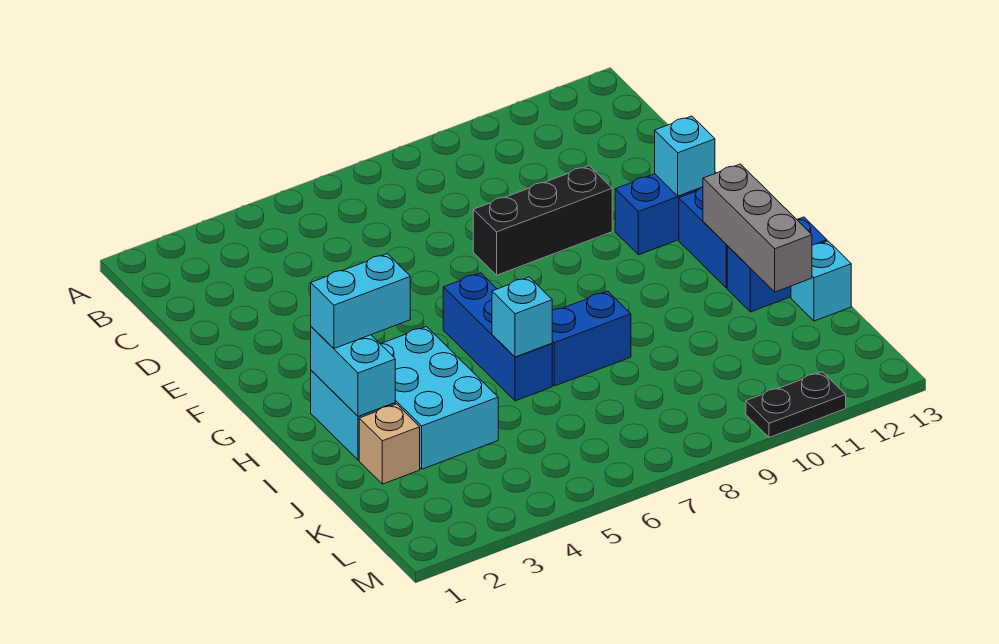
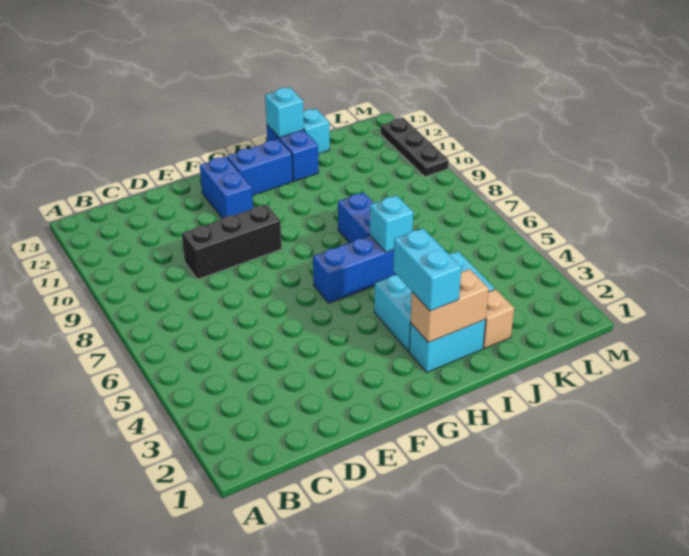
black brick E8:E10 level 1 -> black brick D9:F9 level 1
cyan brick F12 level 2 -> cyan brick I13 level 2
cyan brick H2:I2 level 2 -> tan brick H2:I2 level 2
grey brick H12:J12 level 2 -> none
black plate M10:M11 level 1 -> black plate M10:M12 level 1

